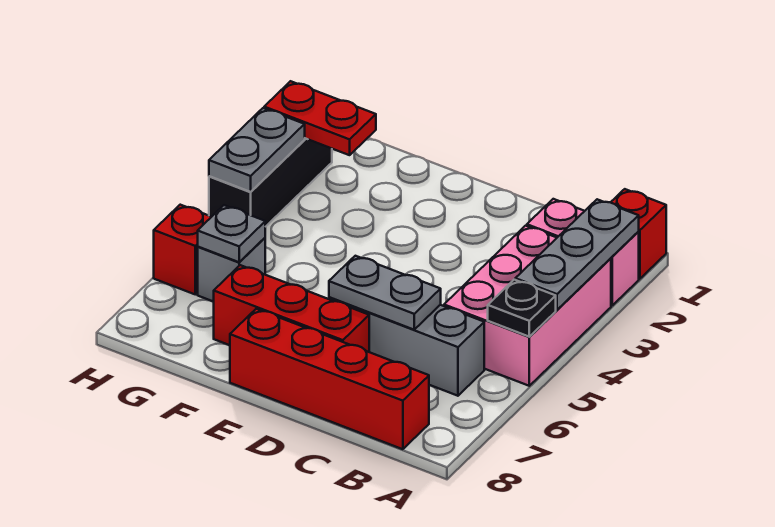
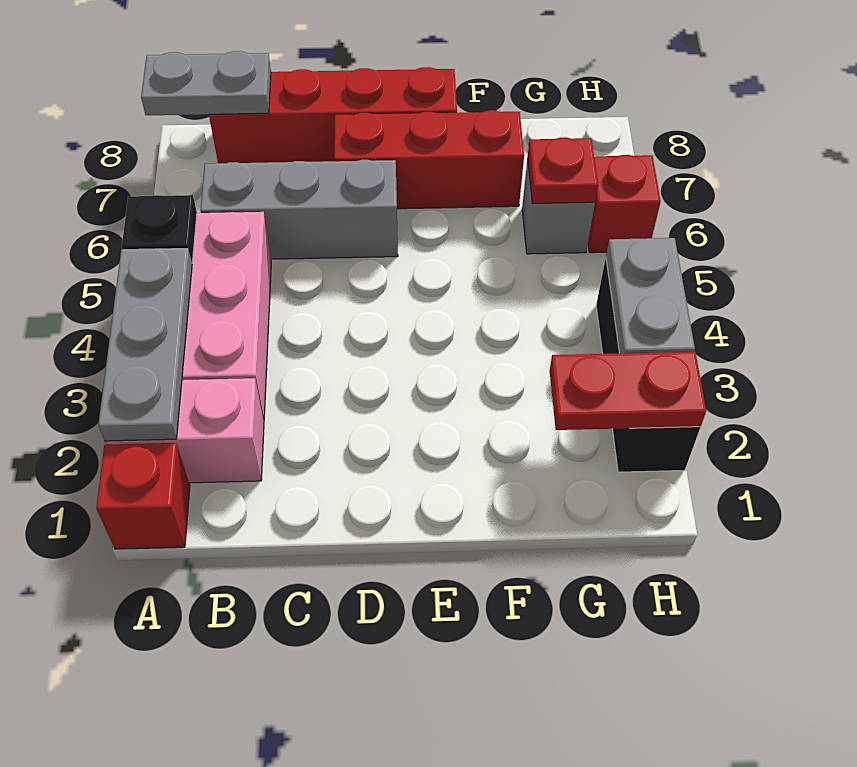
grey plate C6:D6 level 2 -> grey plate A8:B8 level 2
grey plate G6 level 2 -> red plate G6 level 2

